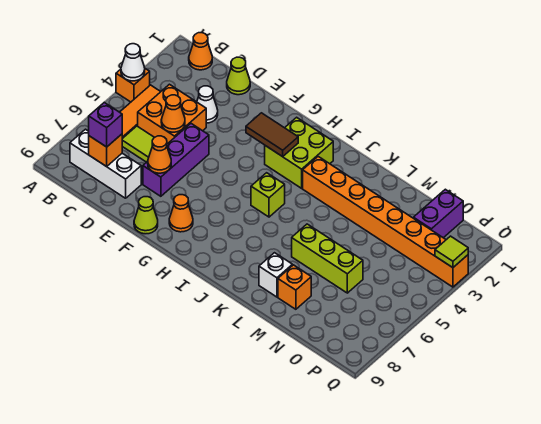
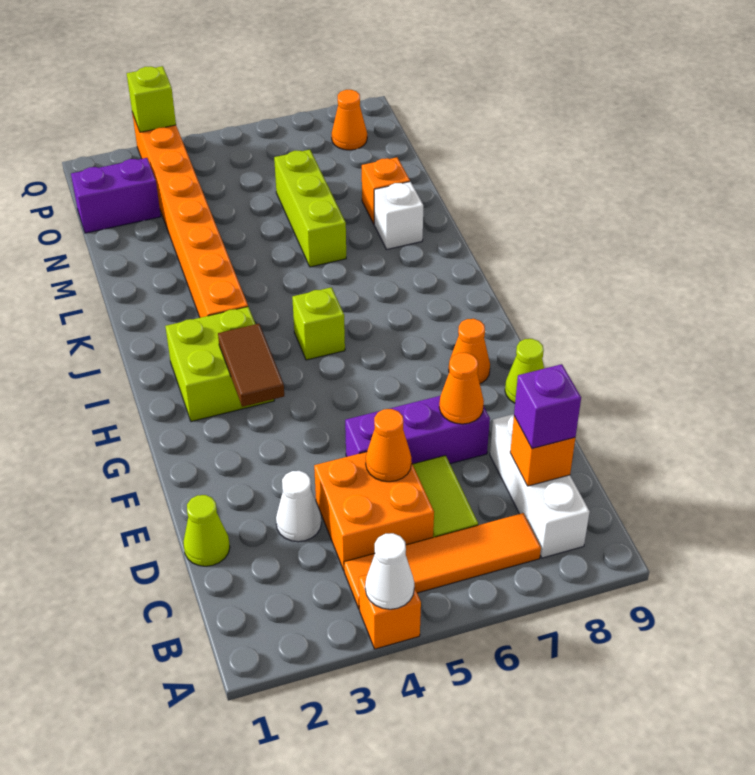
orange cone B1 level 1 -> orange cone P8 level 1
lime tile Q3 level 2 -> lime brick Q3 level 2

